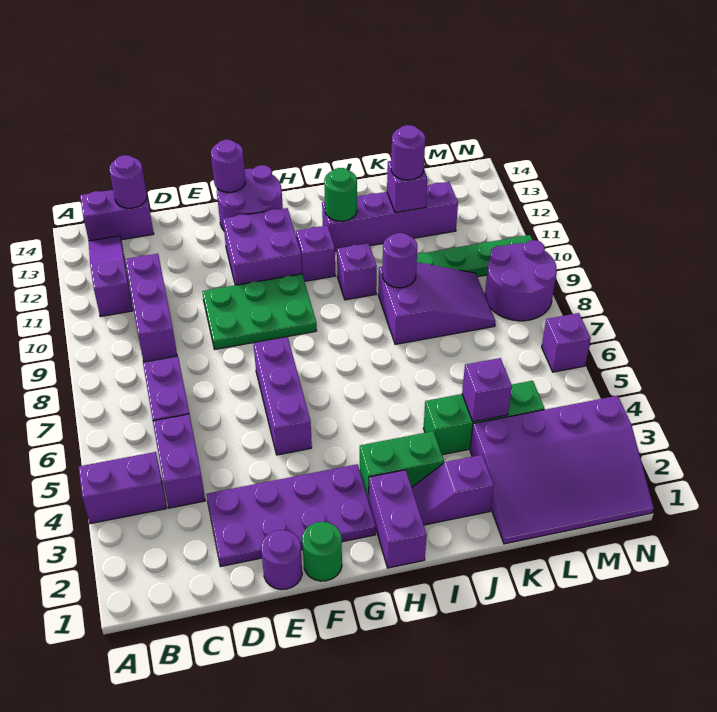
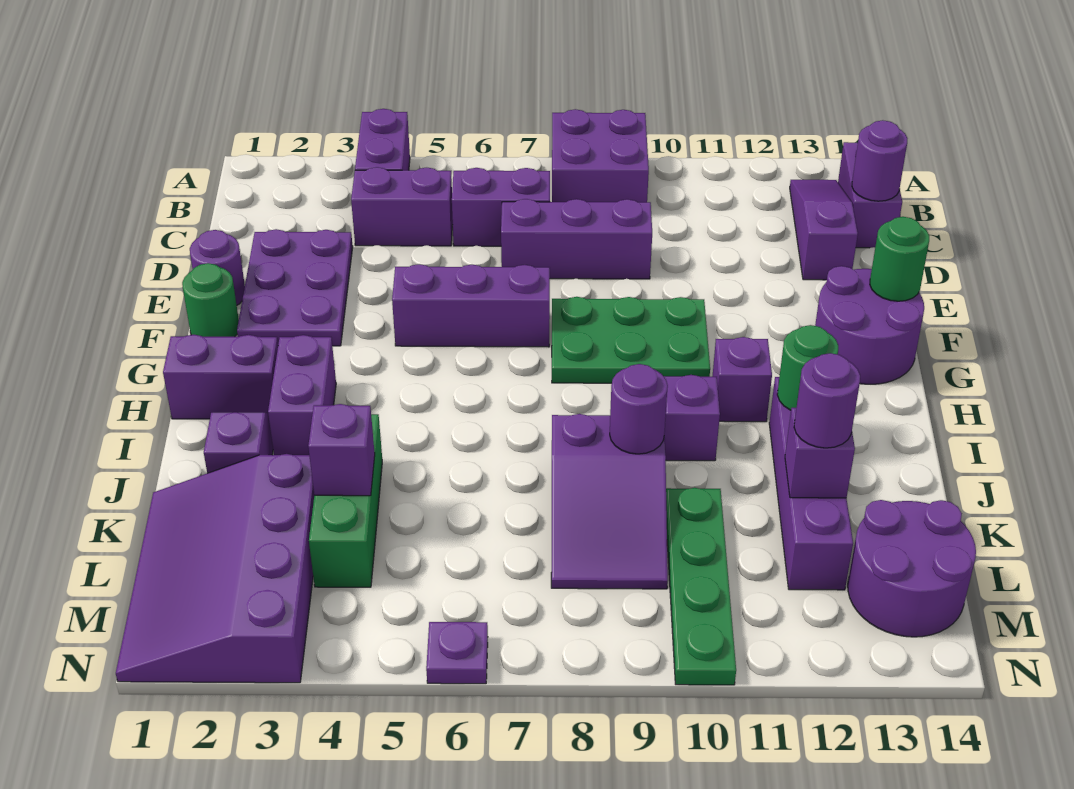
purple slope B11:B13 level 1 top 11 -> purple slope B13:D13 level 1 top D
purple brick C9:C11 level 1 -> purple brick D7:D9 level 1
purple plate D2:G3 level 1 -> purple plate D2:F3 level 1
green plate E9:G10 level 1 -> green plate F8:G10 level 1
purple brick F11:G12 level 1 -> purple brick A8:B9 level 1
purple round brick F14 level 2 -> green round brick F14 level 2
green brick H3:I3 level 1 -> purple brick H3:I3 level 1
purple round brick M8:N9 level 1 -> purple round brick L13:M14 level 1
purple brick N6 level 1 -> purple plate N6 level 1

